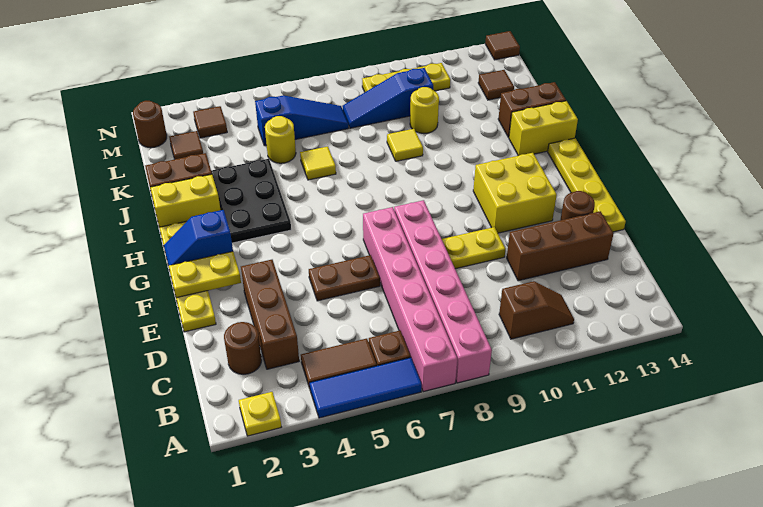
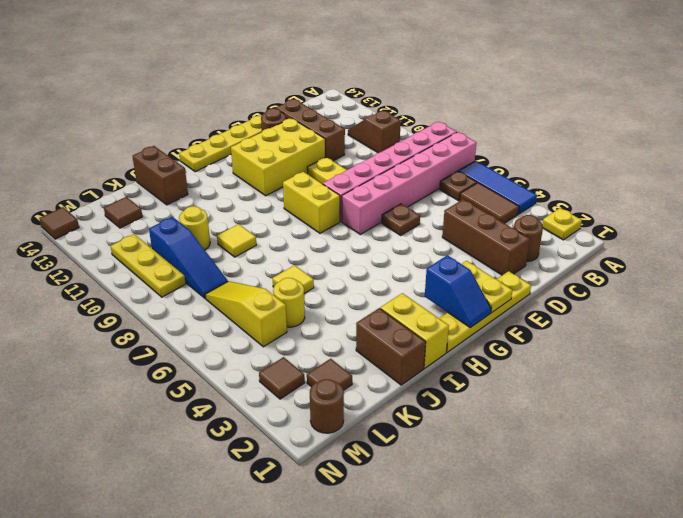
brown brick C3:E3 level 1 -> brown brick D2:D4 level 1
brown plate E5:E6 level 1 -> brown plate E6 level 1
yellow brick F11:G12 level 1 -> yellow brick E11:G12 level 1
black plate H3:J4 level 1 -> none
yellow brick I13:I14 level 1 -> yellow brick G8:G9 level 1
blue slope L5:L7 level 1 top 5 -> yellow slope L5:L7 level 1 top 5

